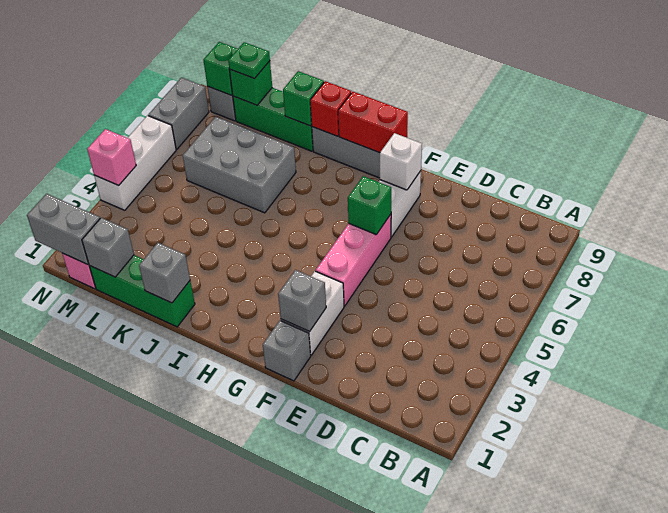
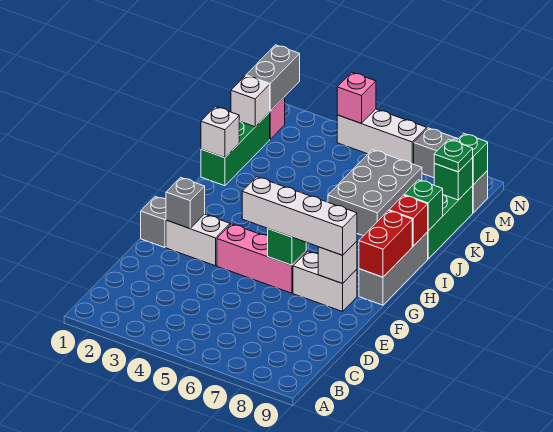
none -> white brick F5:F8 level 3
grey brick J1 level 2 -> white brick J1 level 2
grey brick L1 level 2 -> white brick L1 level 2

